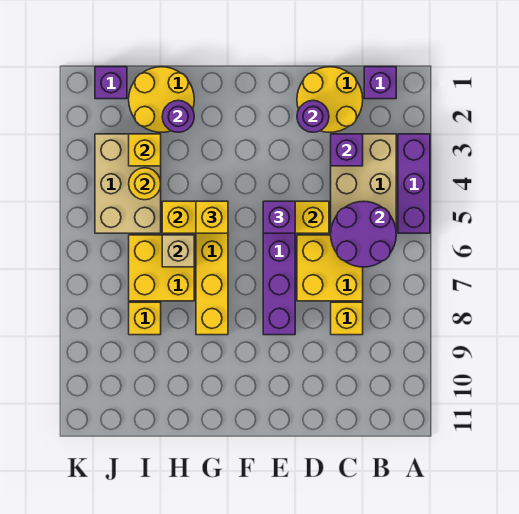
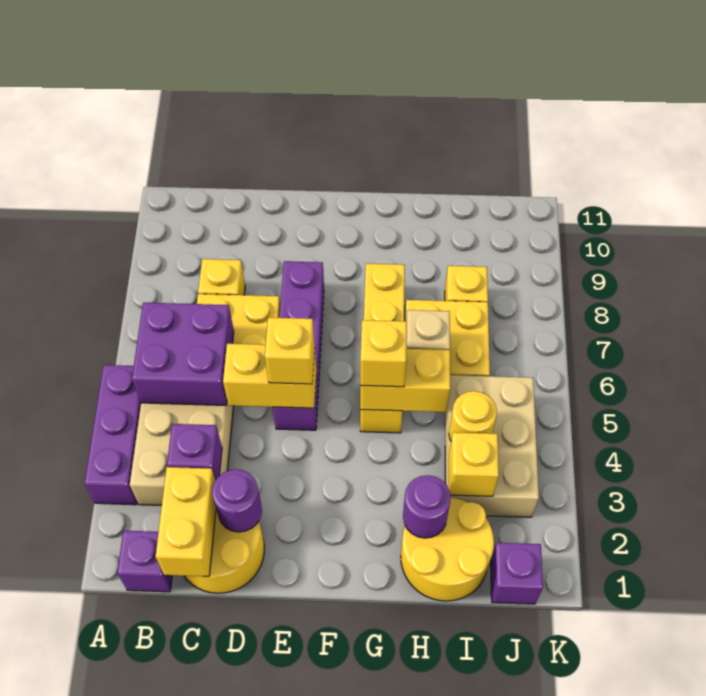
purple round brick B5:C6 level 2 -> purple brick B5:C6 level 2
none -> yellow brick C1:C2 level 2
purple brick E5 level 3 -> yellow brick E5 level 3

